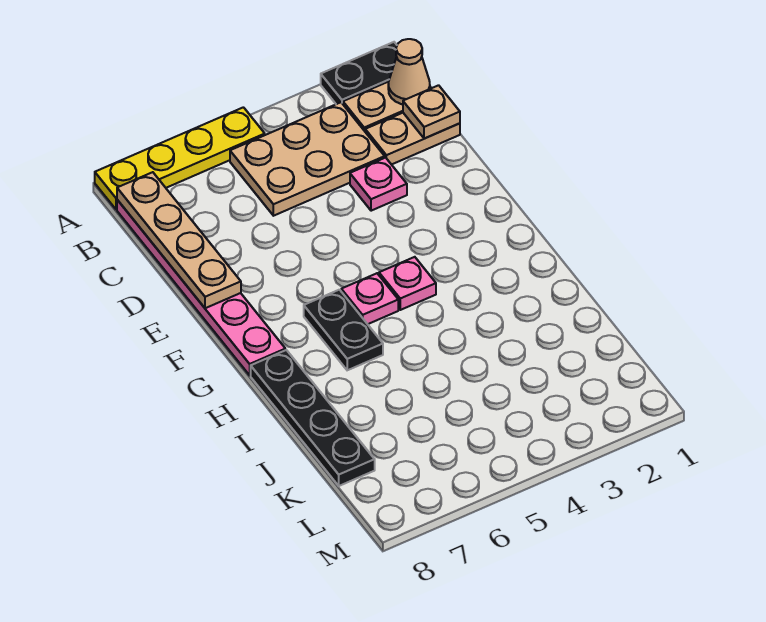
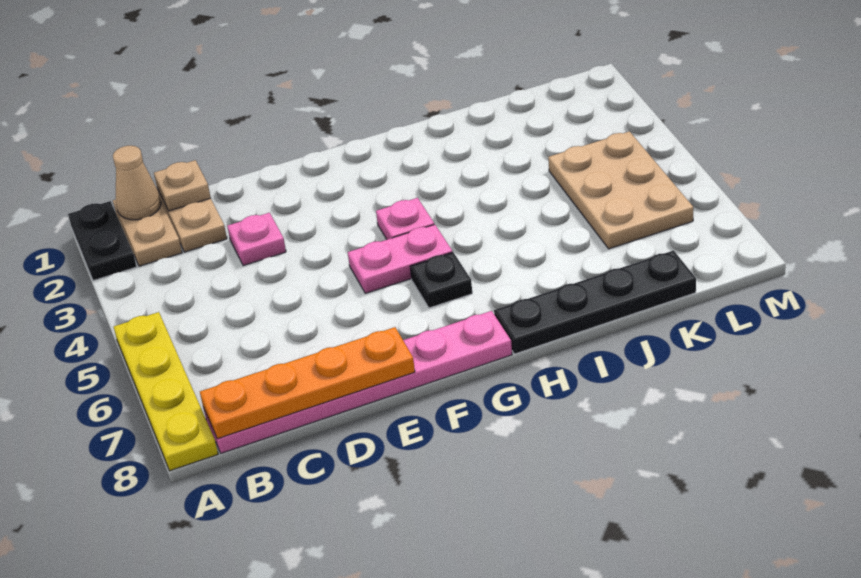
tan plate B3:C5 level 1 -> tan plate K4:L6 level 1
tan plate B8:E8 level 2 -> orange plate B8:E8 level 2
pink plate G5 level 1 -> pink plate F5:G5 level 1
black plate G6:H6 level 1 -> black plate G6 level 1

